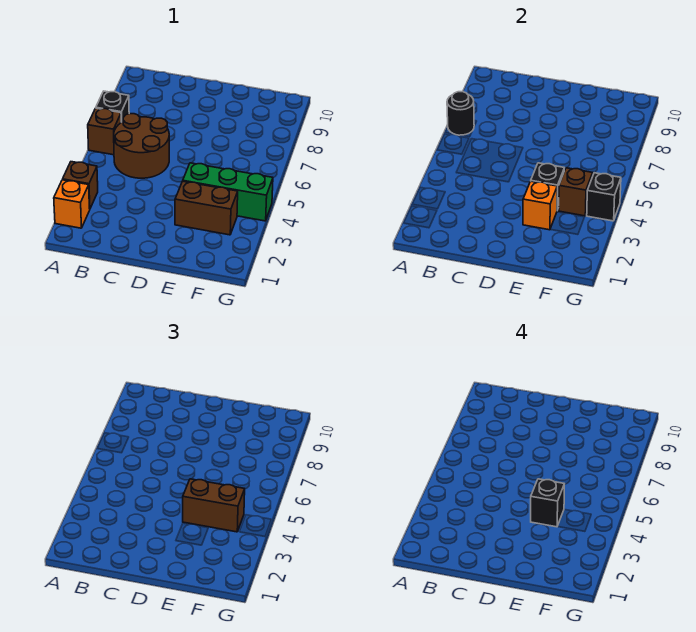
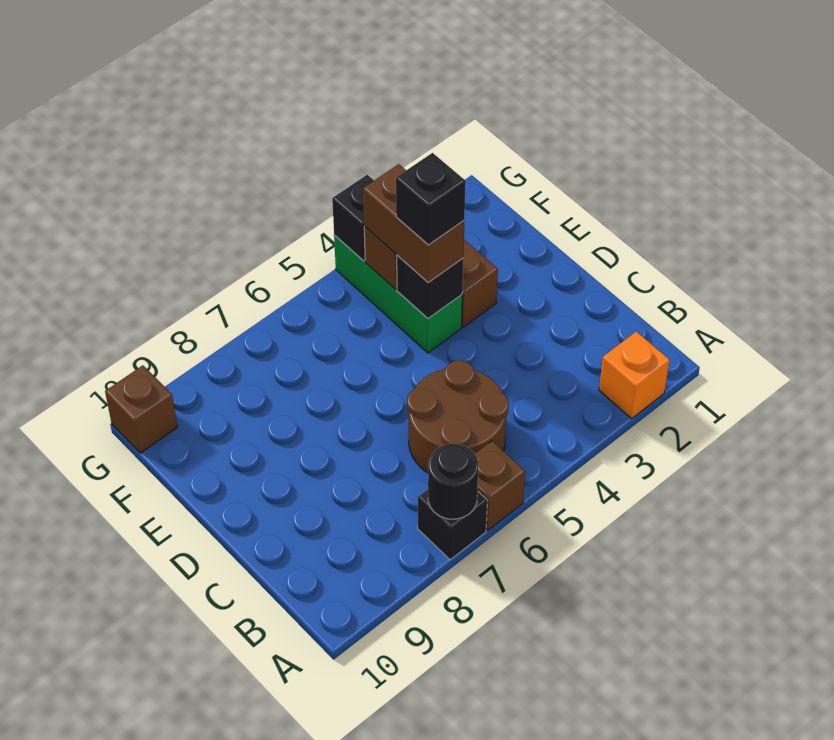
brown brick A3 level 1 -> brown brick G10 level 1
orange brick E3 level 2 -> none

